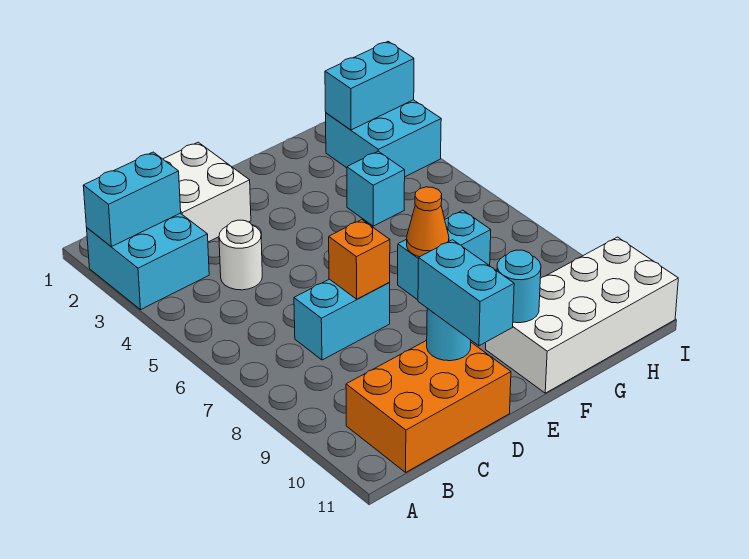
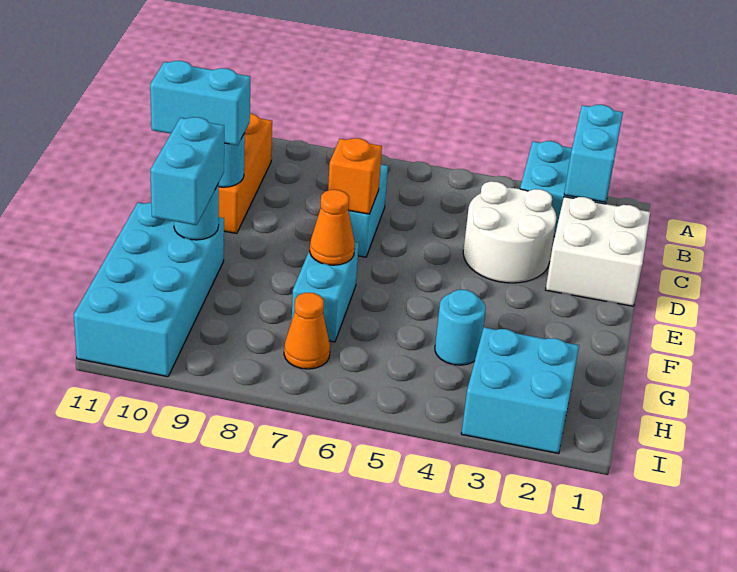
white round brick C4 level 1 -> white round brick C3:D4 level 1
white brick F10:I11 level 1 -> cyan brick F10:I11 level 1
cyan brick G4 level 1 -> cyan round brick G4 level 1
cyan brick H2:I2 level 2 -> cyan brick F10:G10 level 3
none -> orange cone H7 level 1

